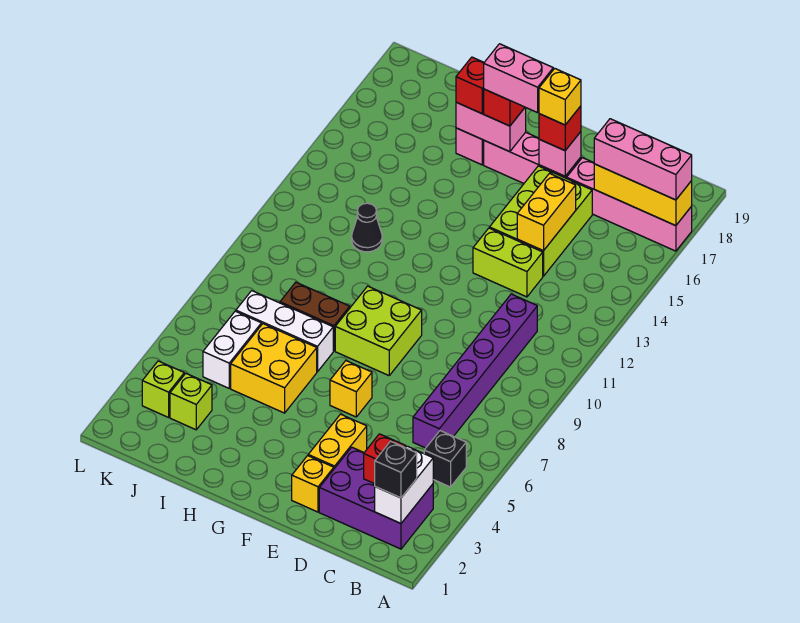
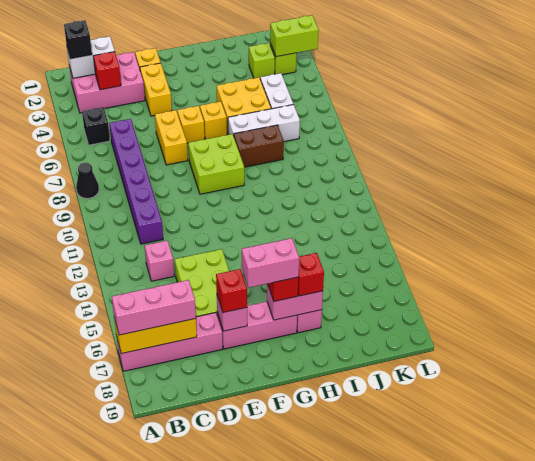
purple brick B2:D3 level 1 -> pink brick B2:D3 level 1
white brick B2:B3 level 2 -> white brick B2:C2 level 2
none -> pink brick C13 level 1
lime brick D13:E13 level 1 -> lime brick K3:L3 level 2
yellow brick D14:D15 level 2 -> yellow brick E6:E7 level 1
yellow brick E17 level 4 -> yellow brick G6 level 1
black cone I12 level 1 -> black cone A8 level 1

